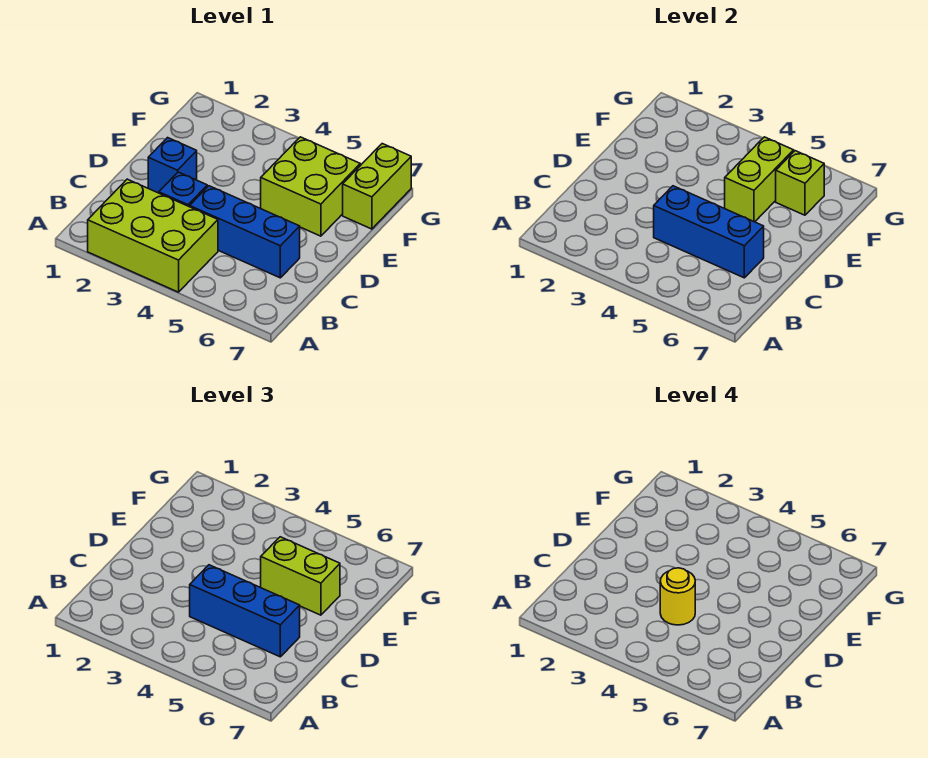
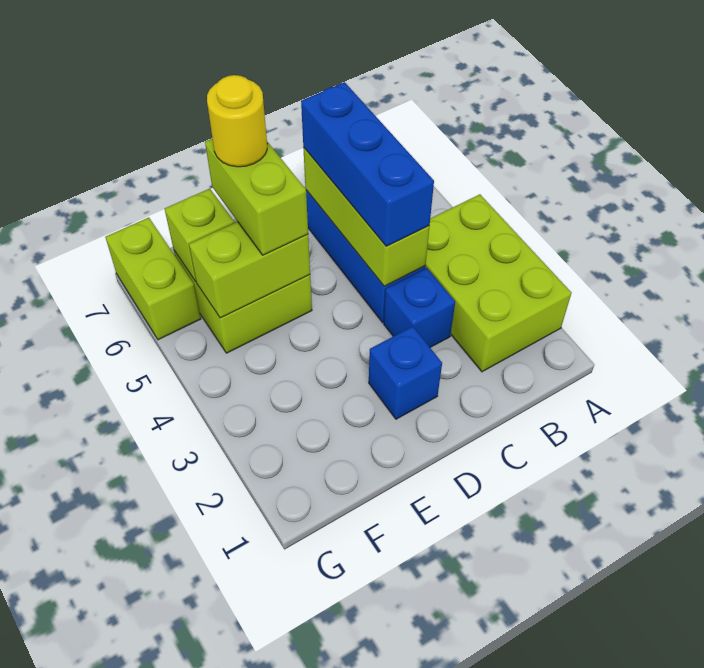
blue brick C4:C6 level 2 -> lime brick C4:C6 level 2
yellow round brick C4 level 4 -> yellow round brick E6 level 4
lime brick F7:G7 level 1 -> lime brick G6:G7 level 1

